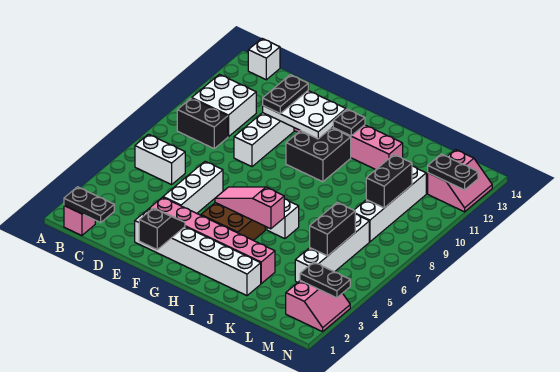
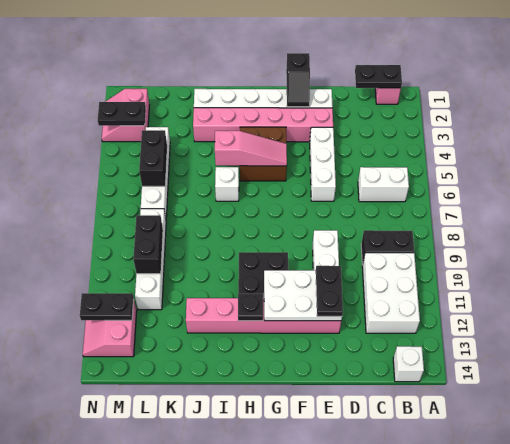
white brick B10:C11 level 1 -> white brick B10:C12 level 1

